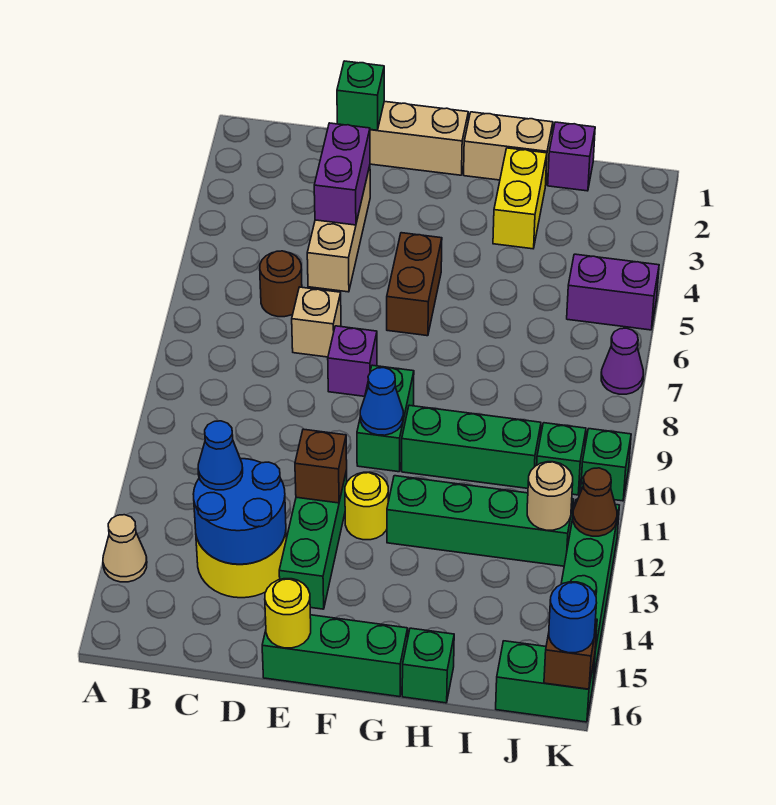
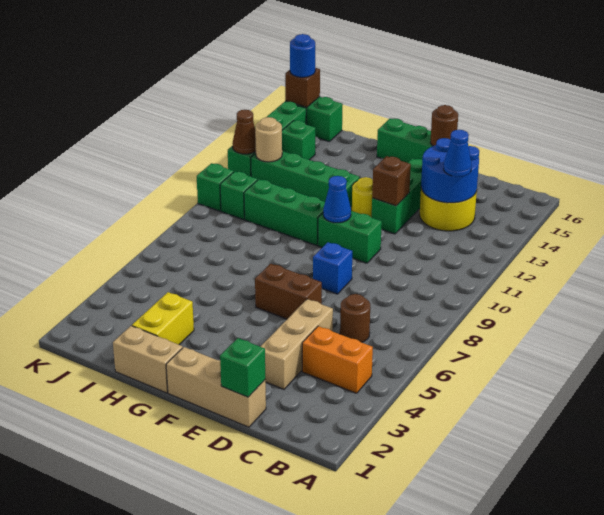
tan cone A14 level 1 -> none
none -> orange brick B4:C4 level 1
purple brick D3:D4 level 2 -> none
tan brick D7 level 1 -> none
purple brick E8 level 1 -> blue brick E8 level 1
yellow round brick E16 level 2 -> brown round brick E16 level 2
brown brick F5:F6 level 1 -> brown brick E6:F6 level 1
green brick F9:F10 level 1 -> green brick E10:F10 level 1
green brick H16 level 1 -> green brick J14 level 1
purple brick I1 level 1 -> none
purple brick J5:K5 level 1 -> none
purple cone K7 level 1 -> none

